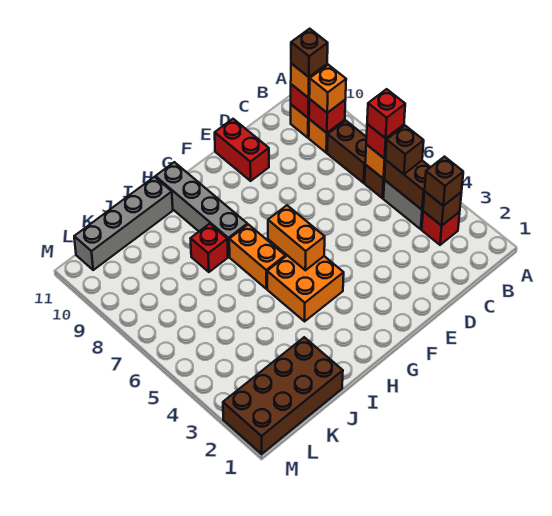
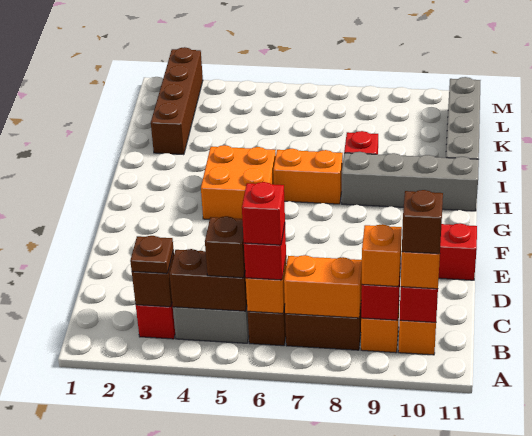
brown brick B3 level 3 -> brown plate B3 level 3
orange brick G5:G6 level 2 -> orange brick B7:B8 level 2
brown brick J1:M2 level 1 -> brown brick J2:M2 level 1

